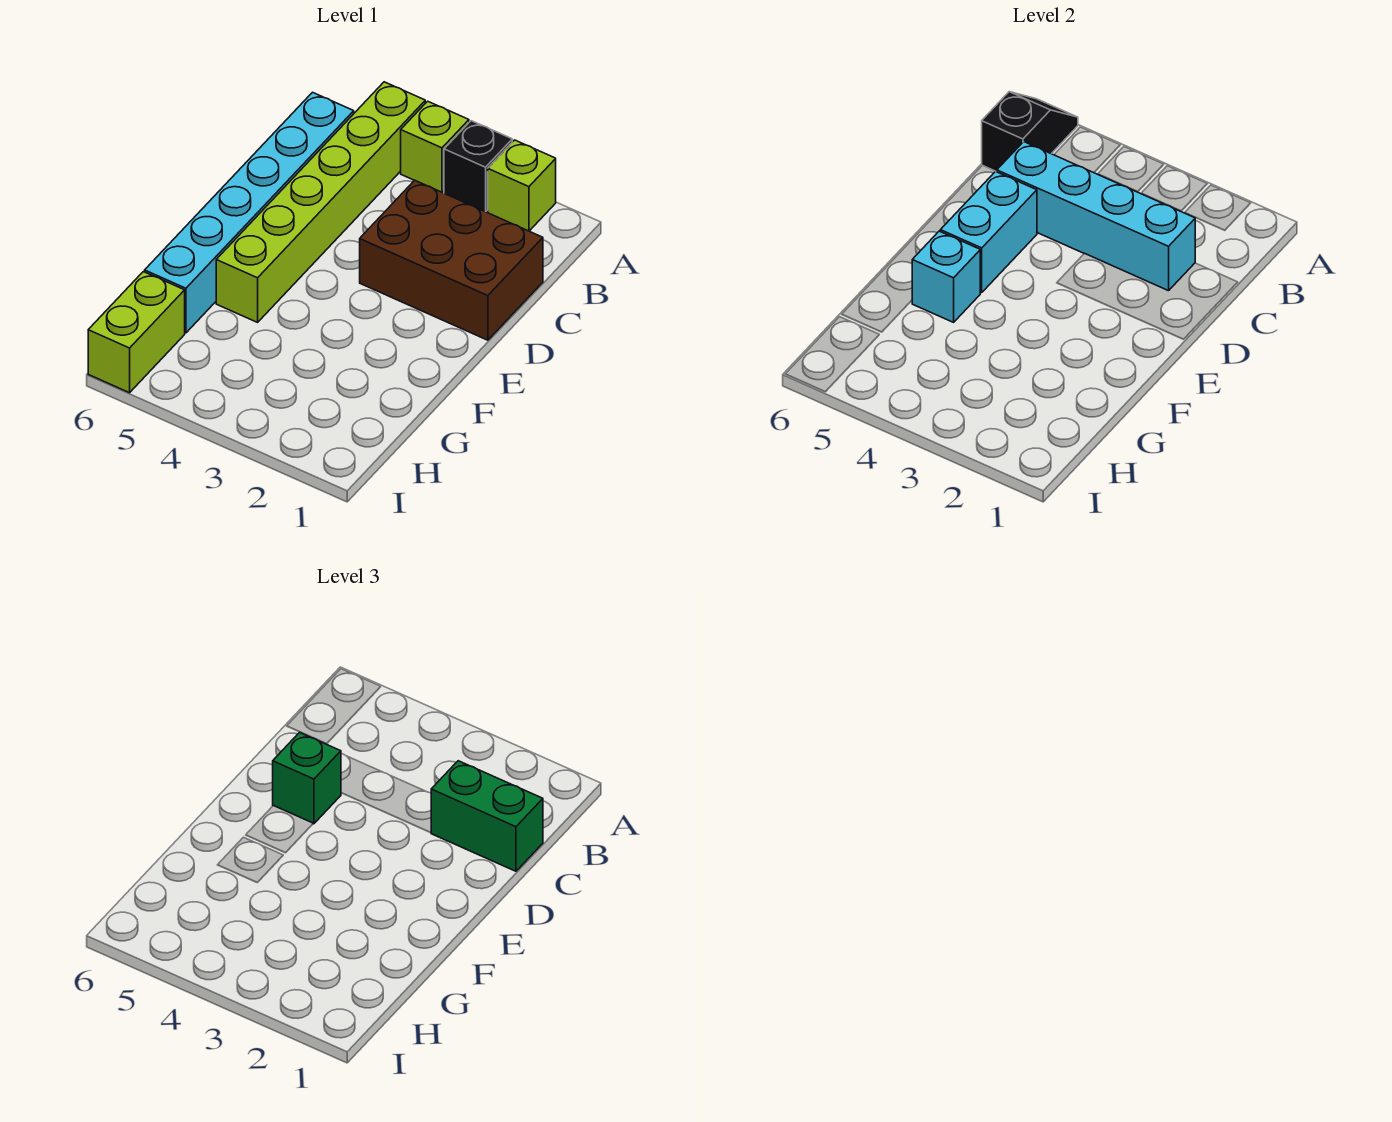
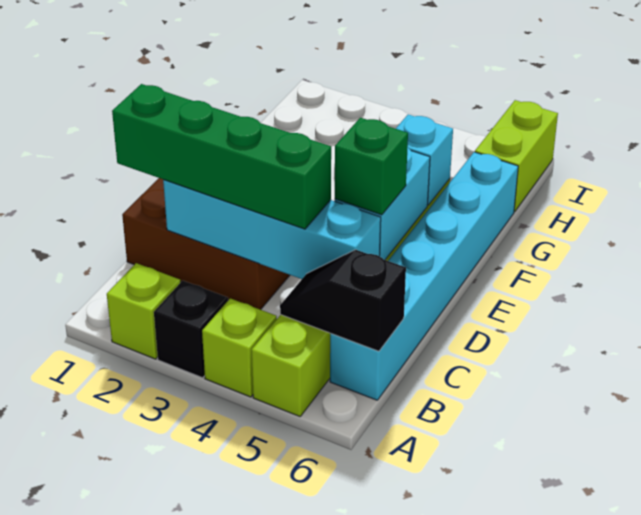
black slope A6:B6 level 2 top B -> black slope B5:B6 level 2 top 6
green brick C1:C2 level 3 -> green brick C1:C4 level 3

